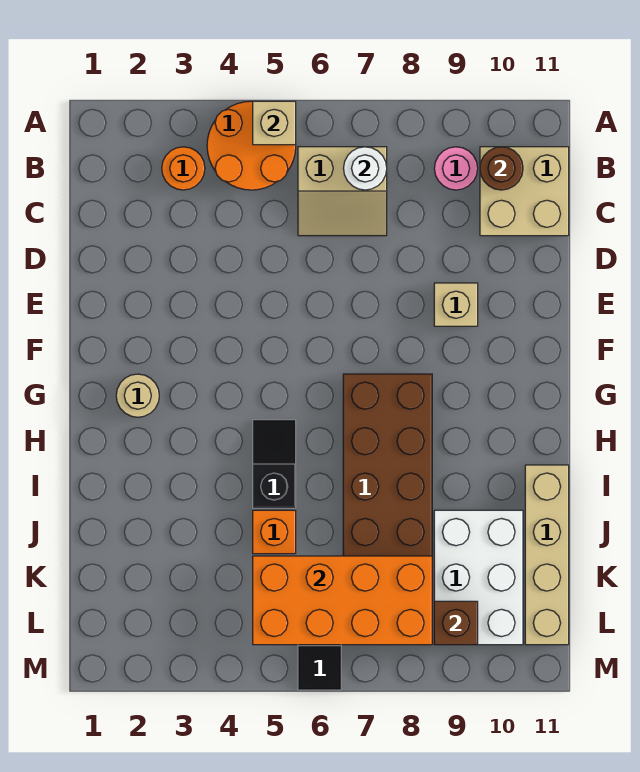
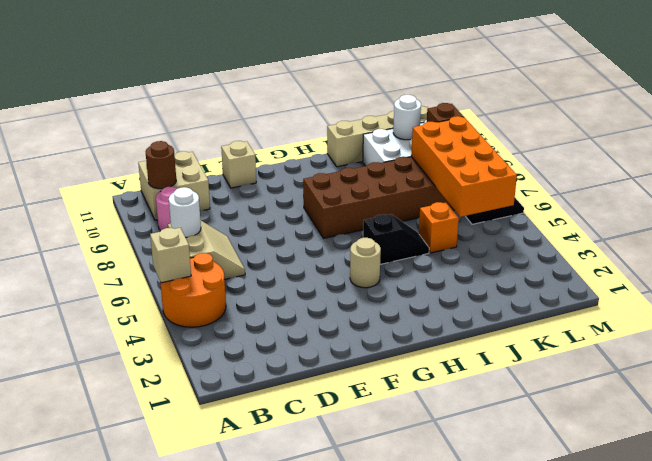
orange round brick B3 level 1 -> none
tan brick E9 level 1 -> tan brick E11 level 1
tan round brick G2 level 1 -> tan round brick G4 level 1
black slope H5:I5 level 1 top I -> black slope H5:I5 level 1 top H
none -> white round brick K10 level 2

